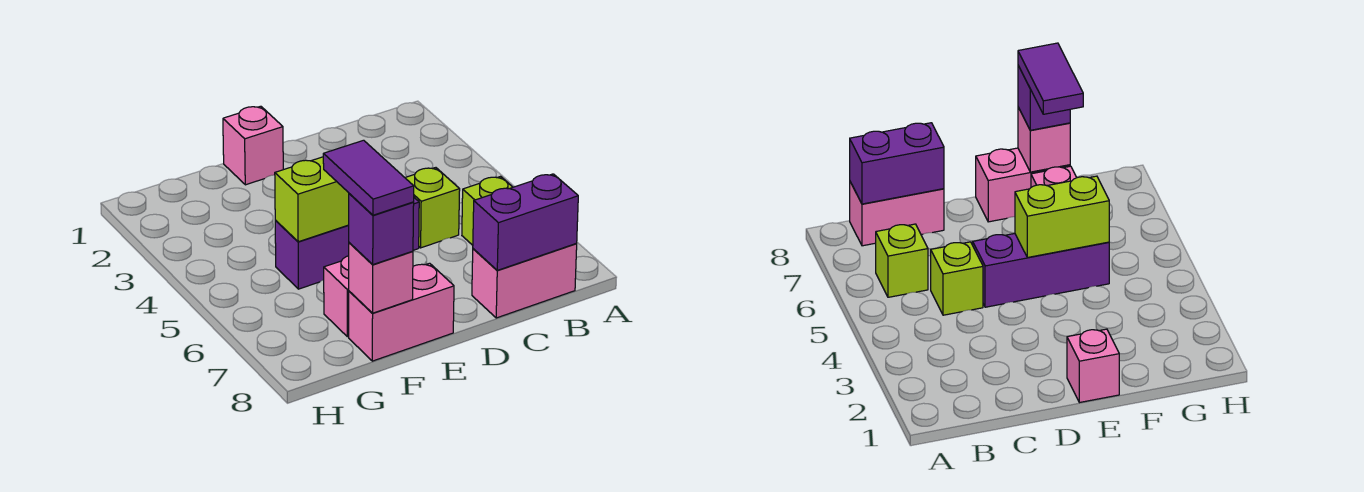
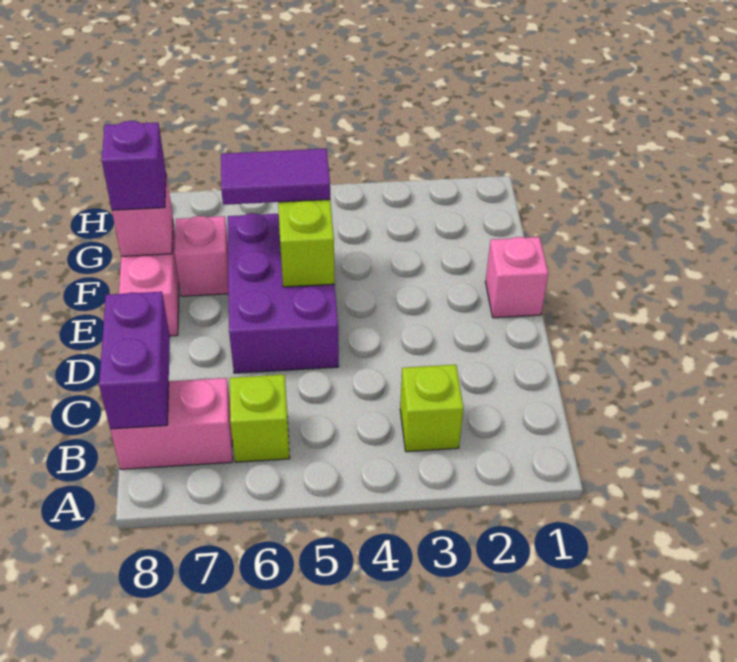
pink brick B8:C8 level 1 -> pink brick B7:B8 level 1
lime brick C5 level 1 -> lime brick B3 level 1
purple brick D5:F5 level 1 -> purple brick D5:F6 level 1
purple tile F7:F8 level 4 -> purple tile F5:F6 level 3

